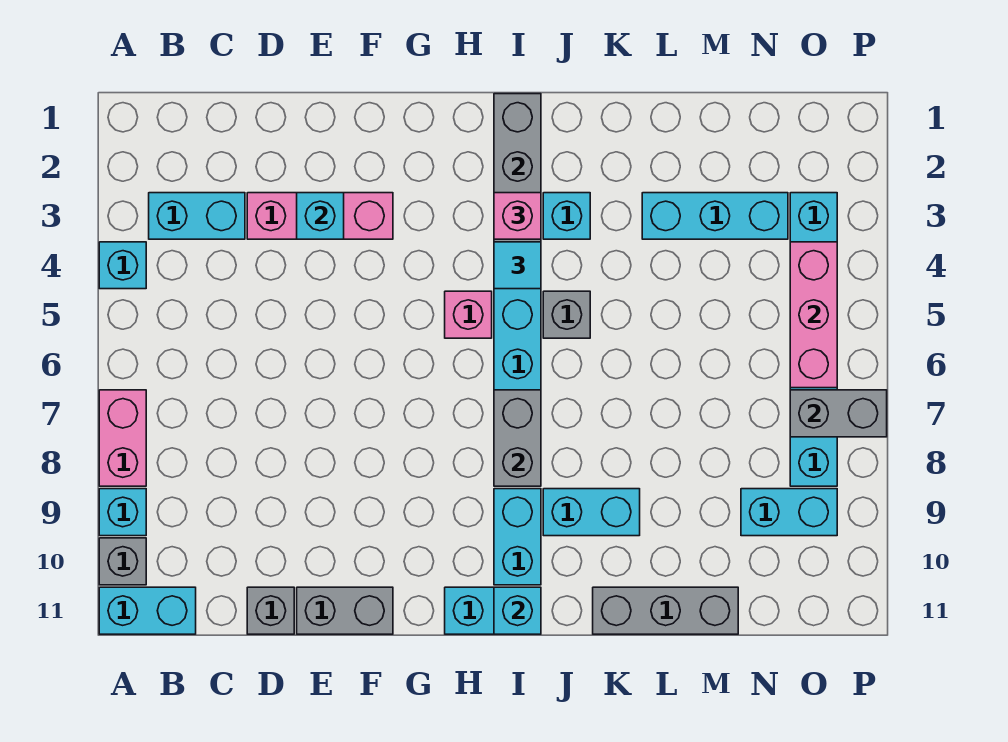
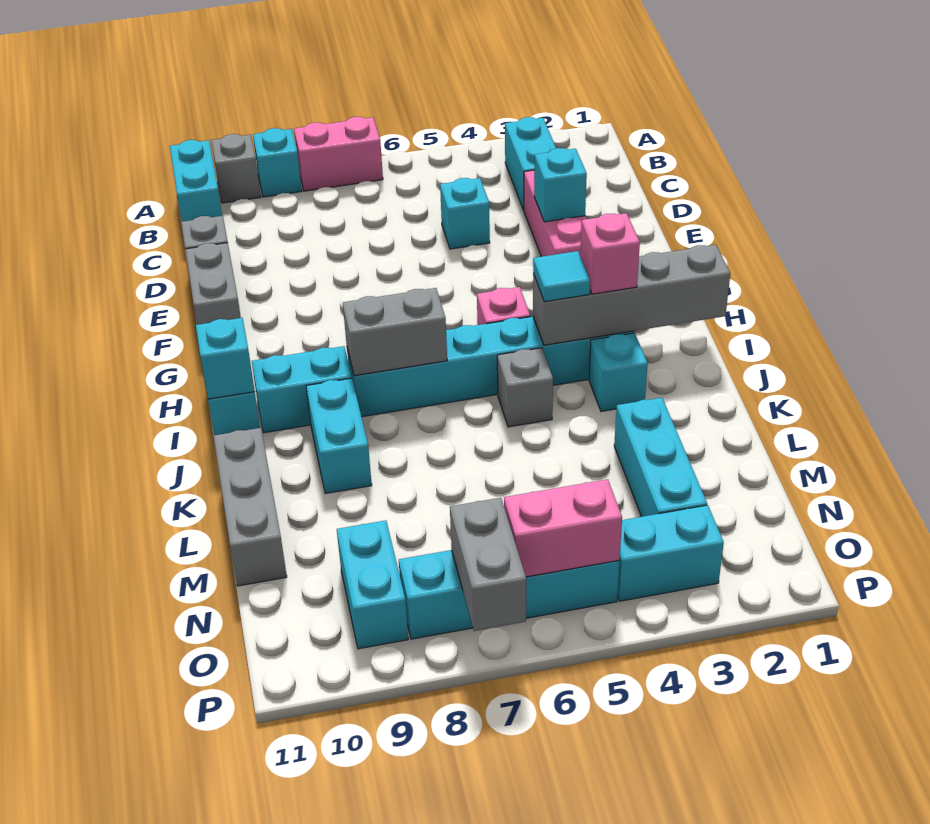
cyan brick A4 level 1 -> cyan brick D5 level 1
pink brick O4:O6 level 2 -> pink brick O5:O6 level 2

